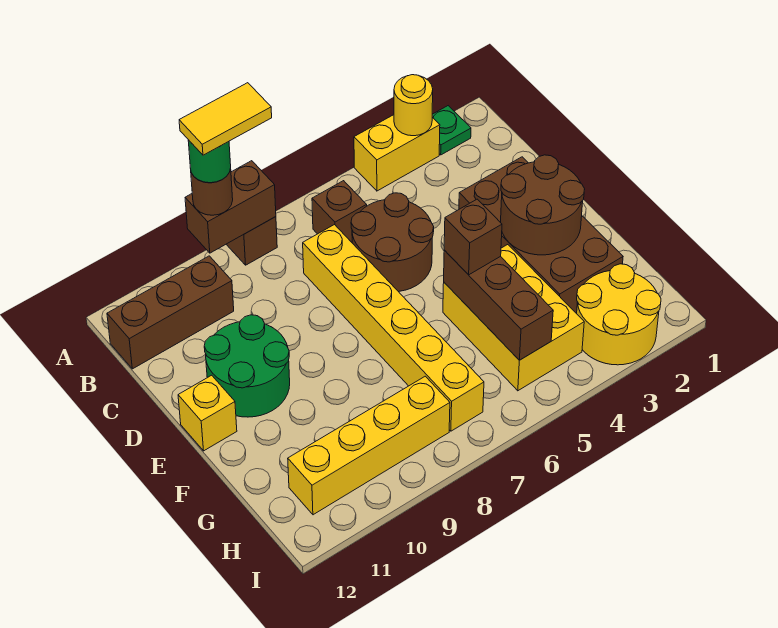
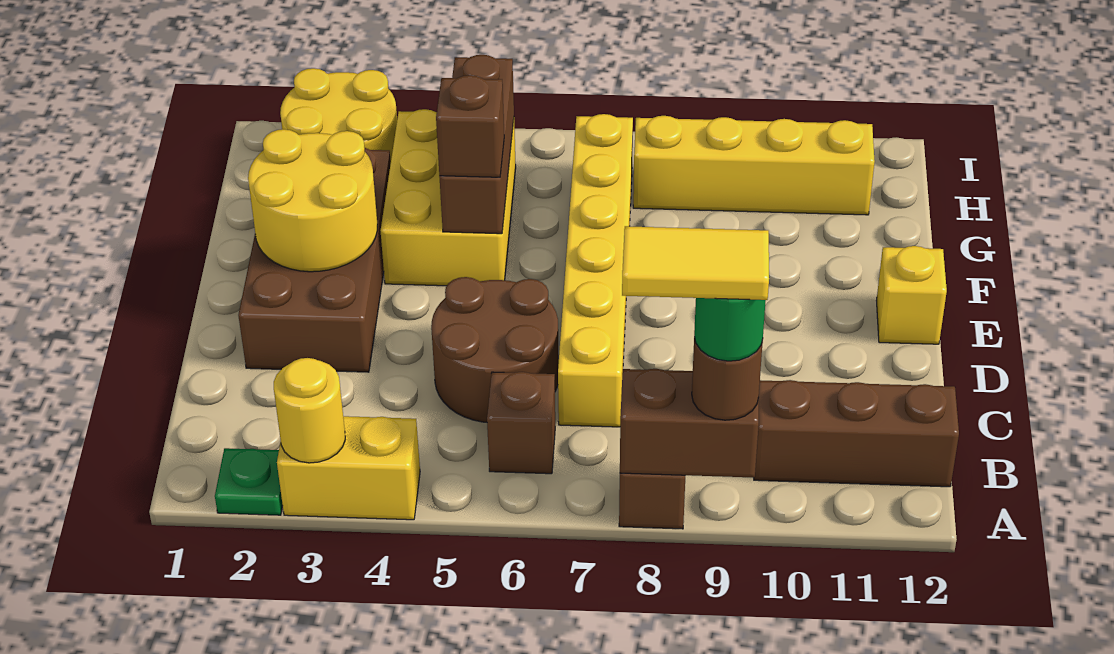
green round brick D10:E11 level 1 -> none
brown round brick E2:F3 level 2 -> yellow round brick E2:F3 level 2

